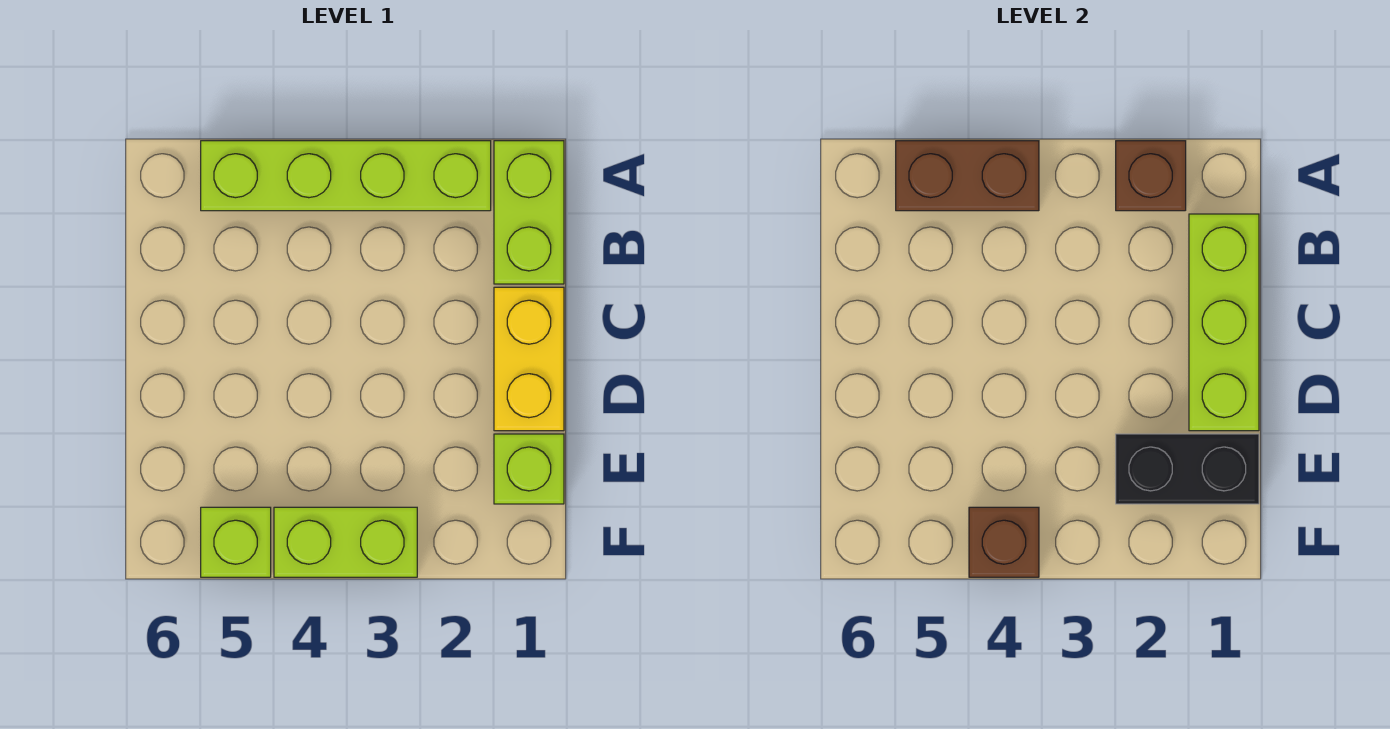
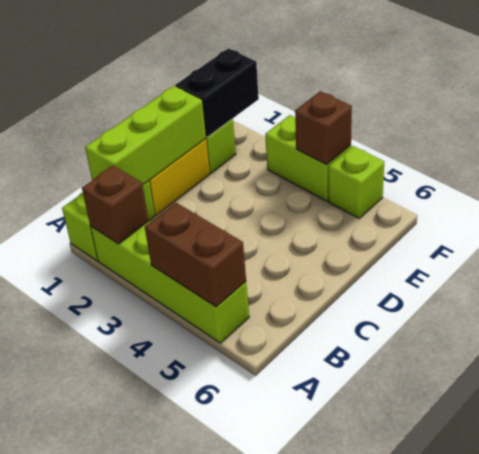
black brick E1:E2 level 2 -> black brick E1:F1 level 2

